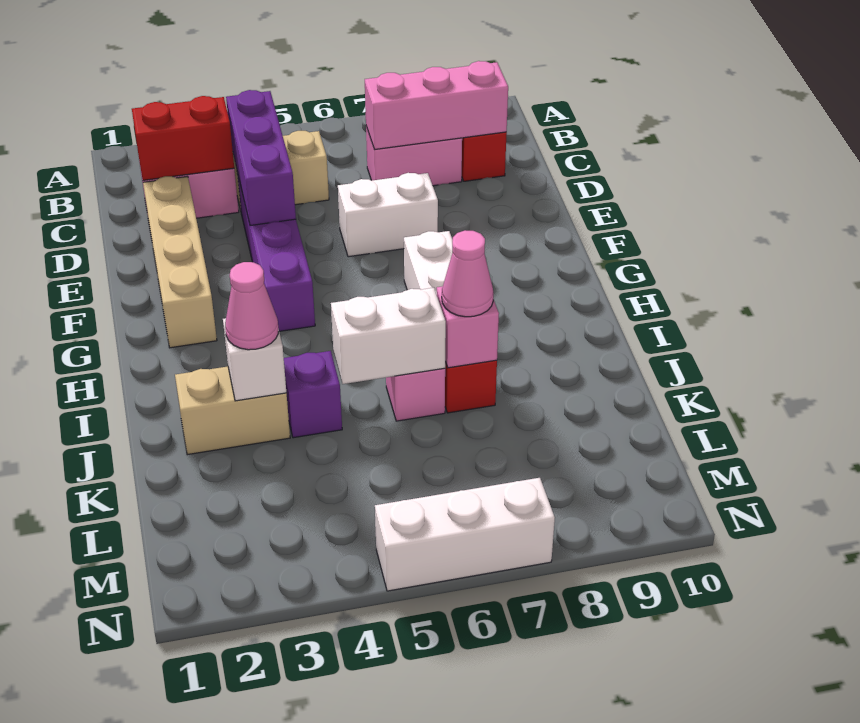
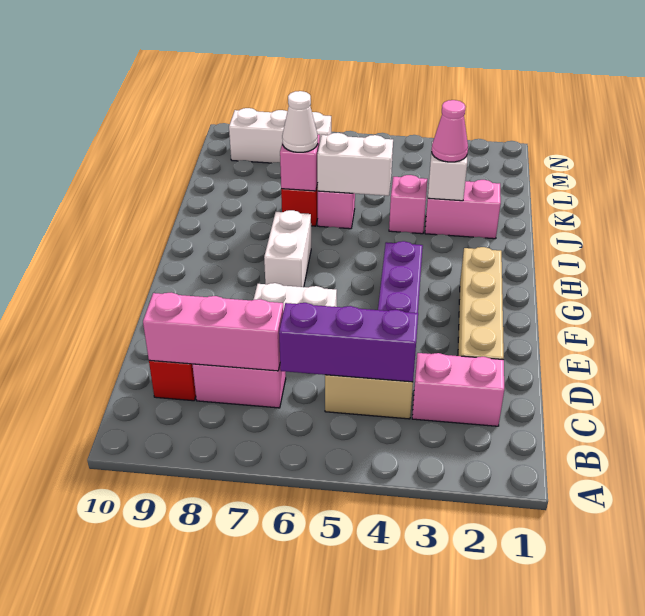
red brick C2:C3 level 2 -> none
purple brick C4:E4 level 2 -> purple brick C4:C6 level 2
tan brick J2:J3 level 1 -> pink brick J2:J3 level 1
purple brick J4 level 1 -> pink brick J4 level 1
pink cone J7 level 3 -> white cone J7 level 3
white brick N5:N7 level 1 -> white brick M7:M9 level 1

